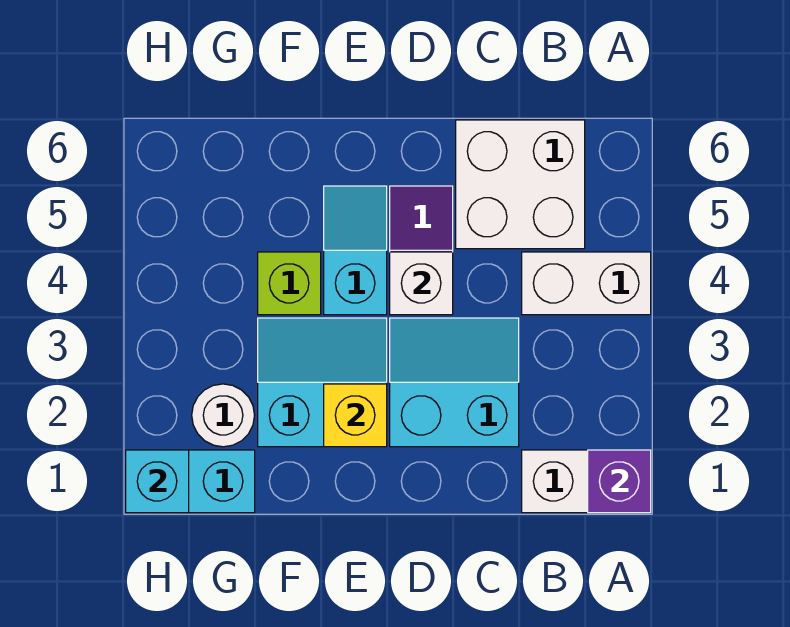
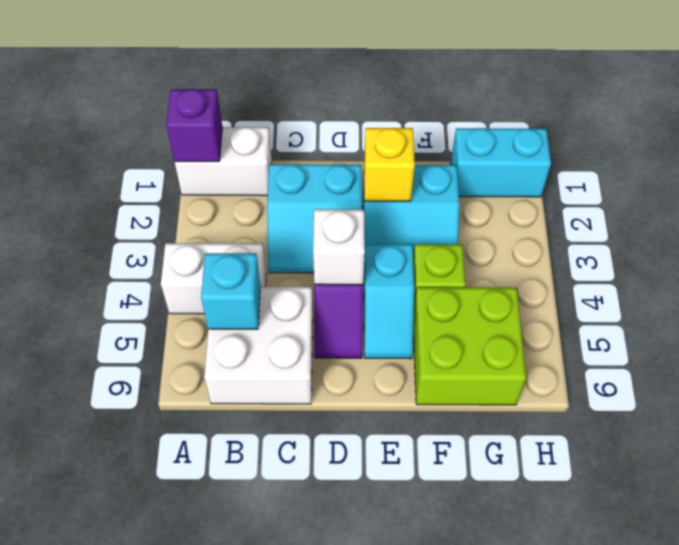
none -> lime brick F5:G6 level 1
white round brick G2 level 1 -> none
cyan brick H1 level 2 -> cyan brick B5 level 2

